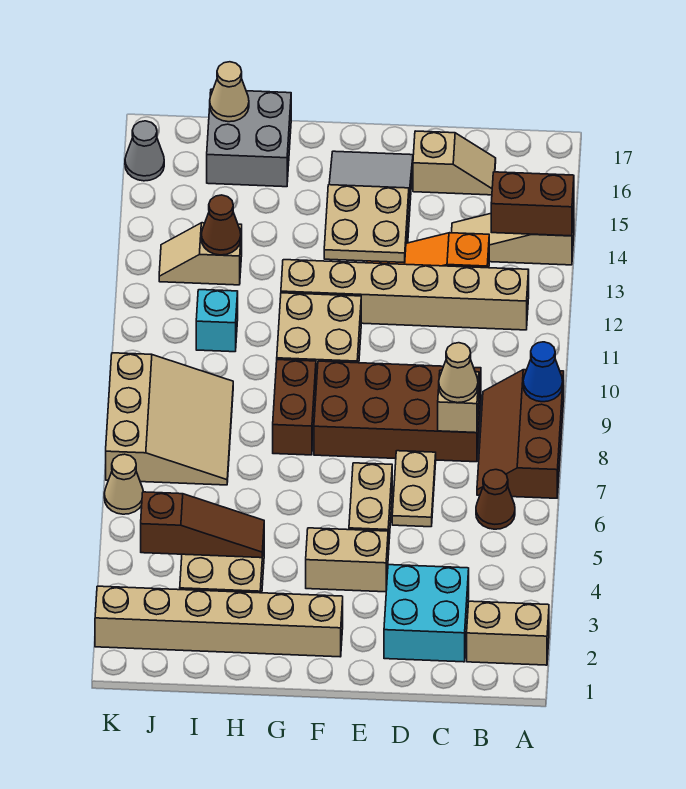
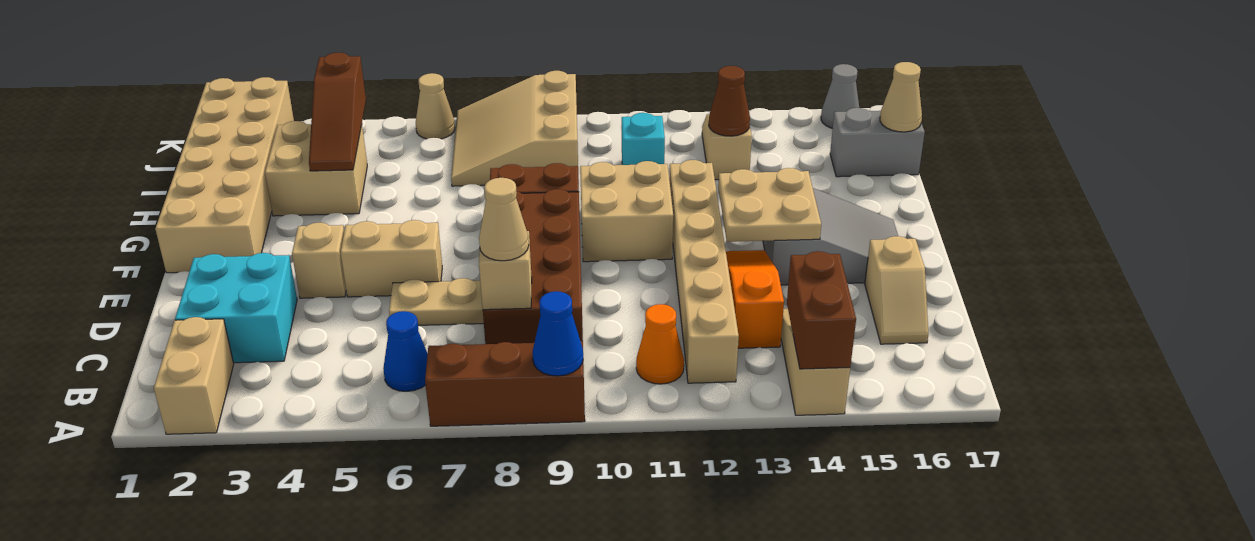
brown cone B6 level 1 -> blue cone B6 level 1
none -> orange cone B11 level 1
tan brick E4:F4 level 1 -> tan brick E4 level 1
tan brick F2:K2 level 1 -> tan brick F1:K2 level 1
grey brick H16:I17 level 1 -> grey brick I16:I17 level 1
tan slope I7:K9 level 1 top K -> tan slope I7:K9 level 1 top 9

